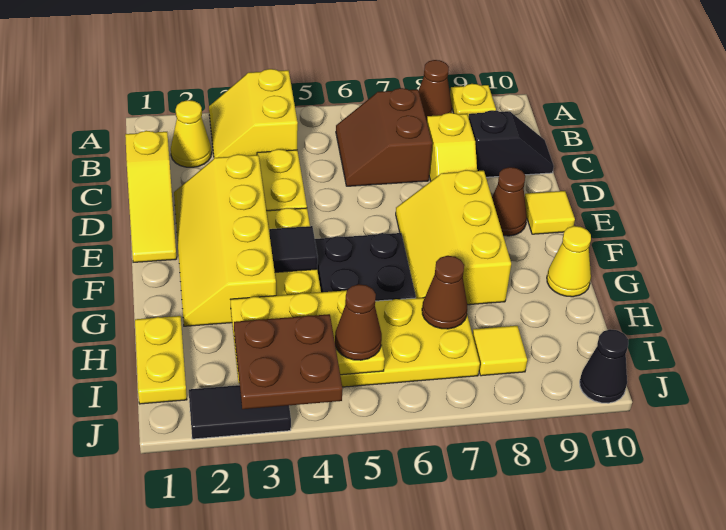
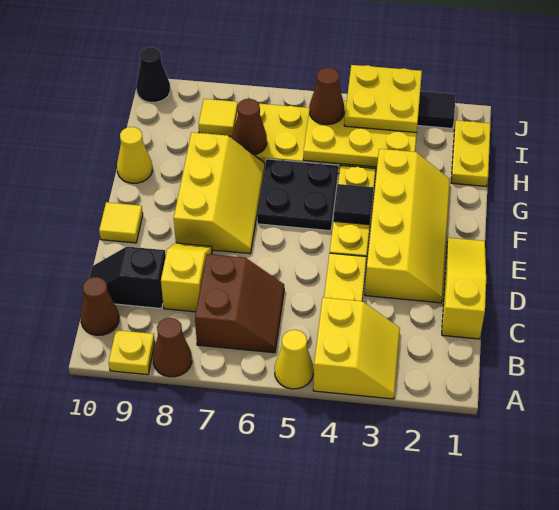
yellow cone B2 level 1 -> yellow cone A5 level 1
brown cone E9 level 1 -> brown cone B10 level 1
brown plate I3:J4 level 3 -> yellow plate I3:J4 level 3

